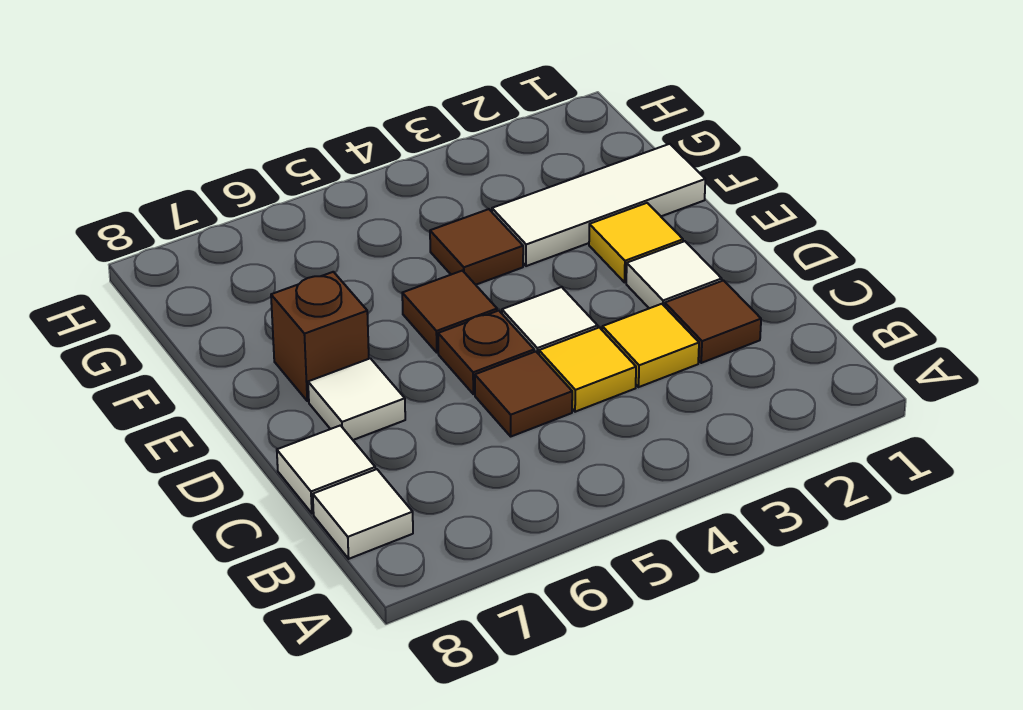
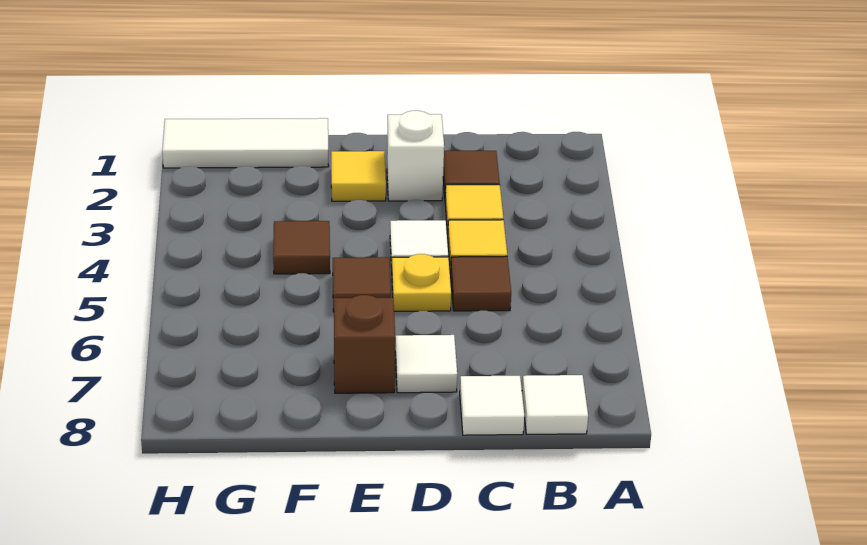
white tile D2 level 1 -> white brick D2 level 1
brown plate D5 level 1 -> yellow plate D5 level 1
white tile F1:F3 level 1 -> white tile F1:H1 level 1

